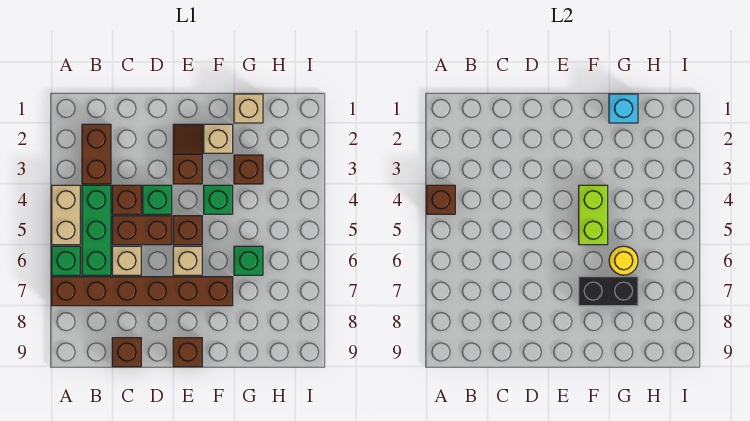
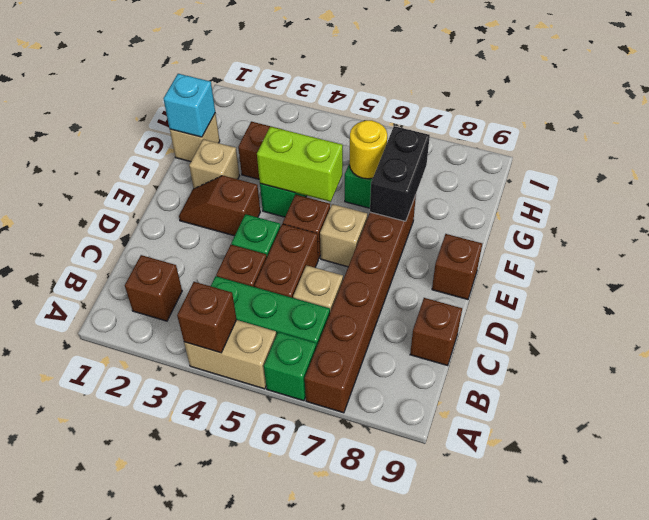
brown brick B2:B3 level 1 -> brown brick B2 level 1

